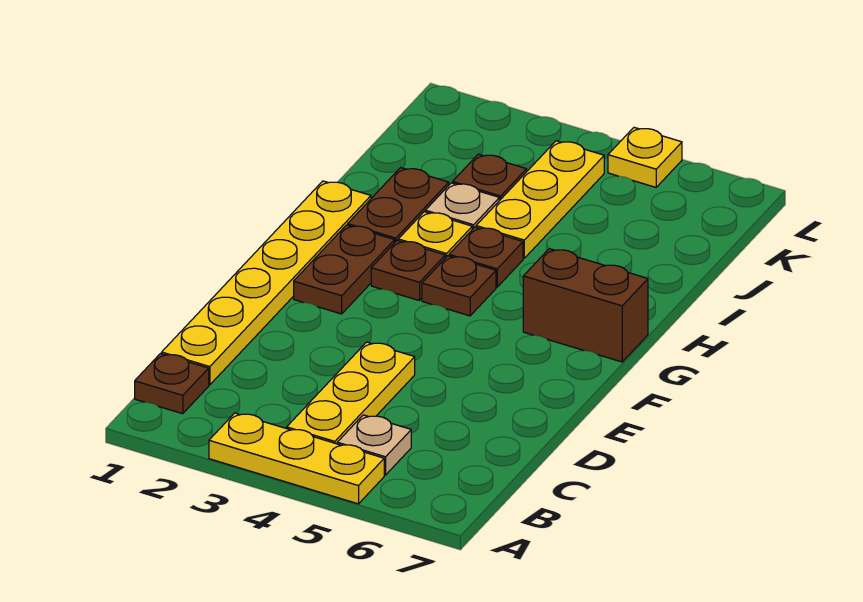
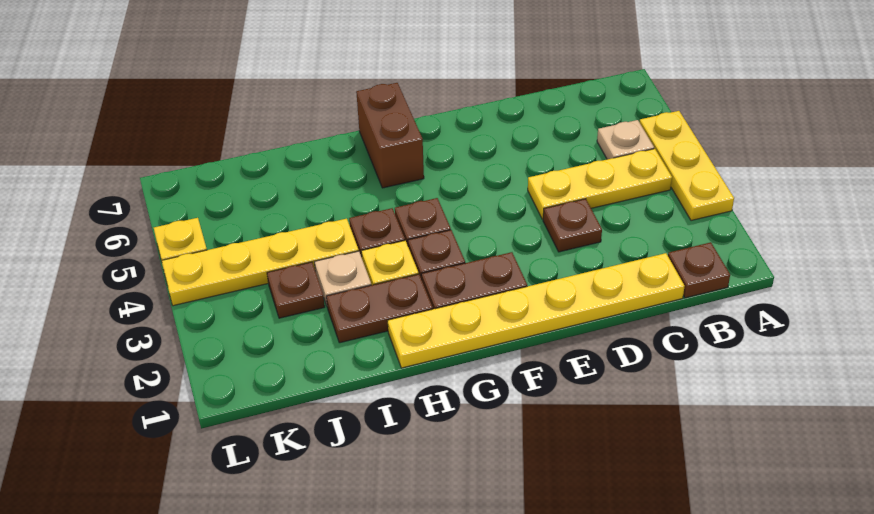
none -> brown plate D3 level 1
yellow plate I4:K4 level 1 -> yellow plate I4:L4 level 1

